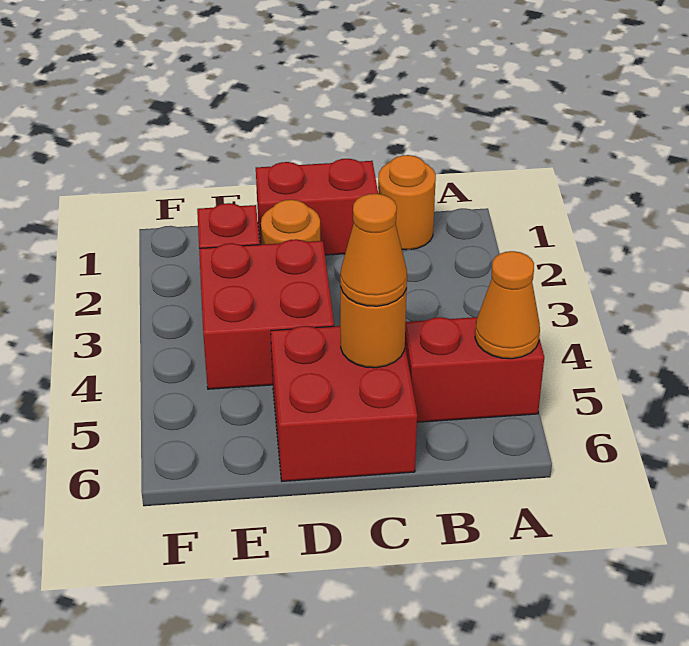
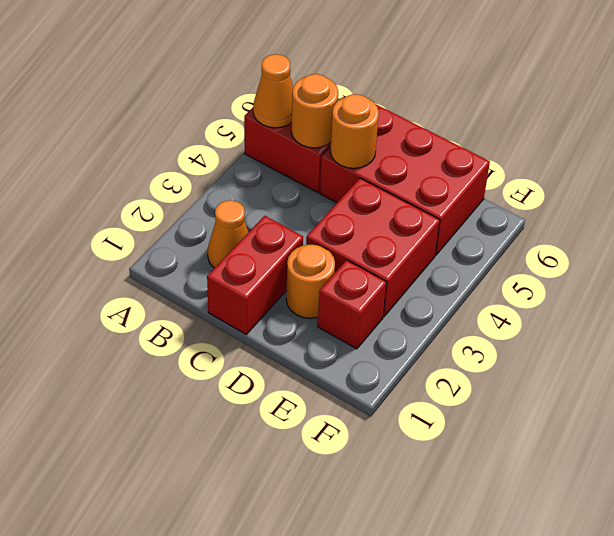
orange round brick B1 level 1 -> orange round brick B5 level 2
red brick C1:D1 level 1 -> red brick C1:C2 level 1
red brick C5:D6 level 1 -> red brick C5:E6 level 1
orange cone C5 level 3 -> orange cone B2 level 1

